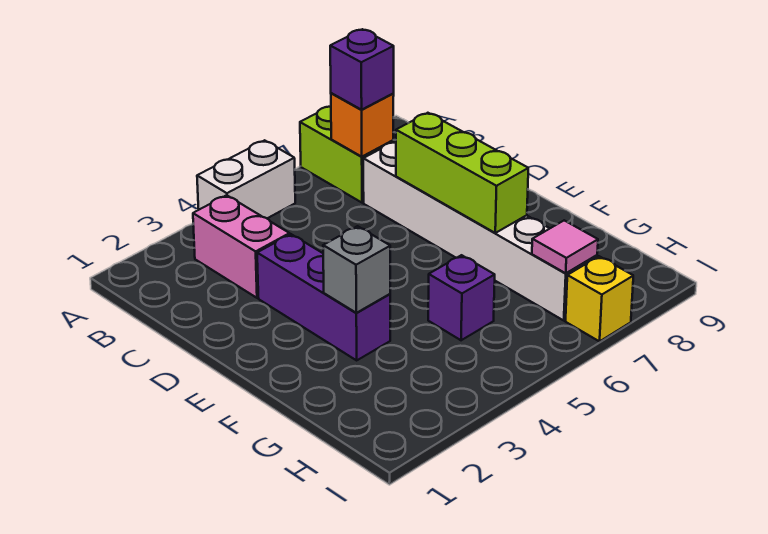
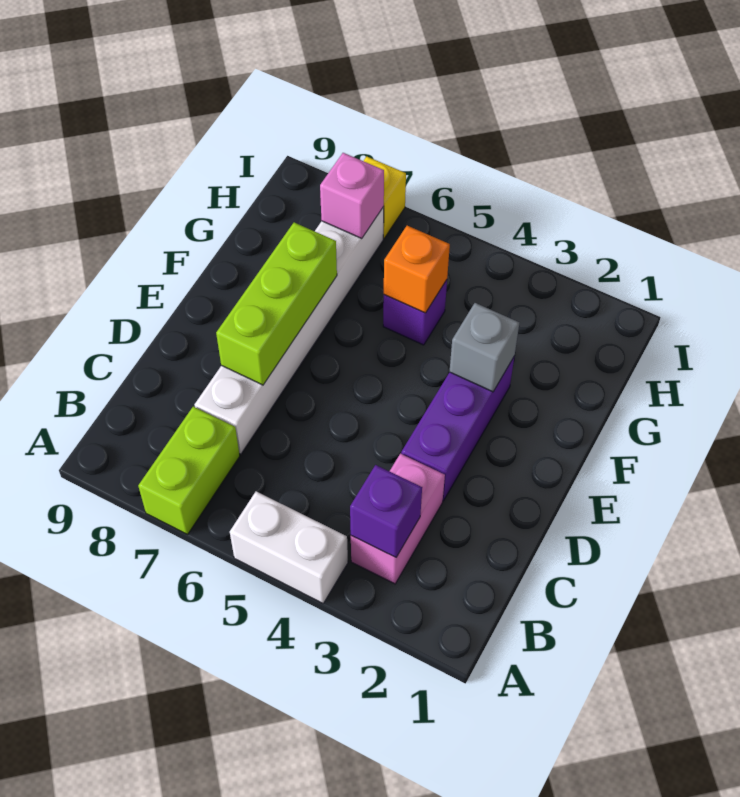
orange brick B7 level 2 -> orange brick G5 level 2
purple brick B7 level 3 -> purple brick B3 level 2
pink tile H7 level 2 -> pink brick H7 level 2

